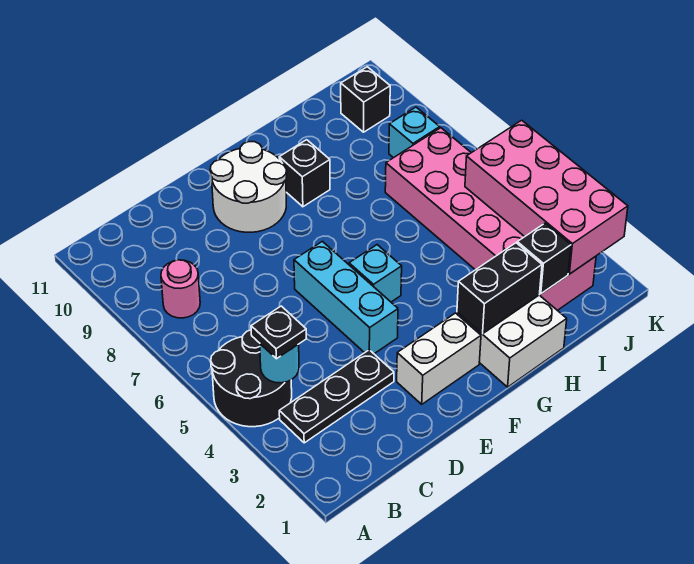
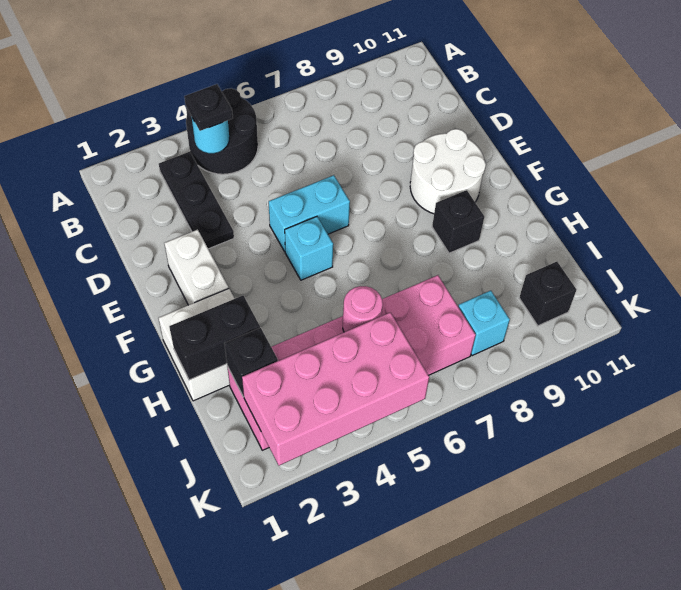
pink round brick B8 level 1 -> pink round brick I5 level 2
cyan brick E4:E6 level 1 -> cyan brick E5:E6 level 1
black brick G2:H2 level 2 -> black brick H1:H2 level 2

